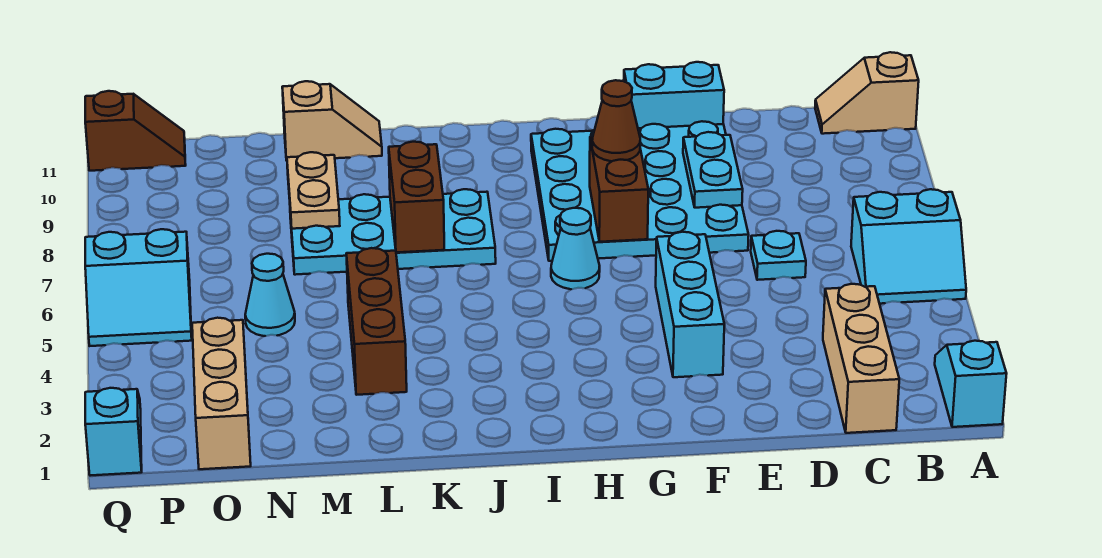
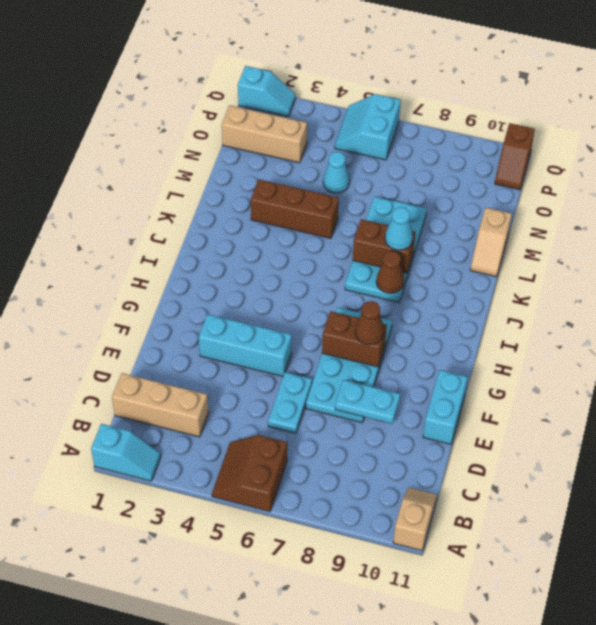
cyan slope A5:B6 level 1 top 6 -> brown slope A5:B6 level 1 top 6
cyan plate D6 level 1 -> cyan plate D6:E6 level 1
cyan plate E7:H10 level 1 -> cyan plate E7:H8 level 1
cyan cone H6 level 1 -> cyan cone K8 level 3
none -> brown cone J8 level 2
tan plate M8:M9 level 2 -> none

